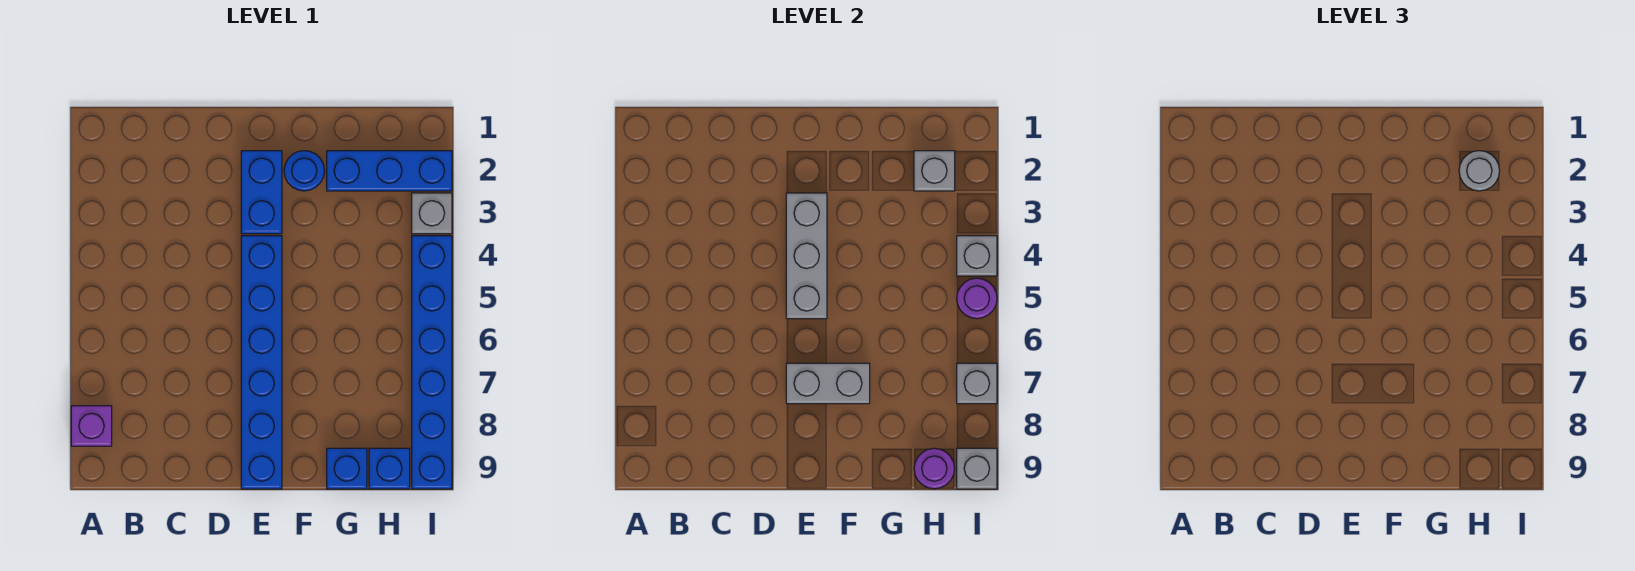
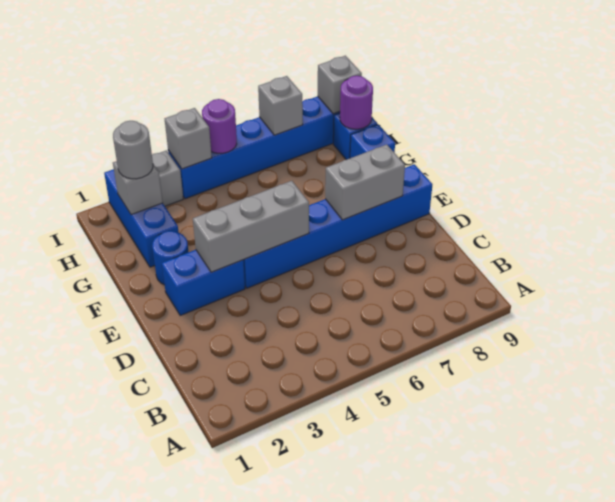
purple brick A8 level 1 -> none
grey brick E7:F7 level 2 -> grey brick E7:E8 level 2

